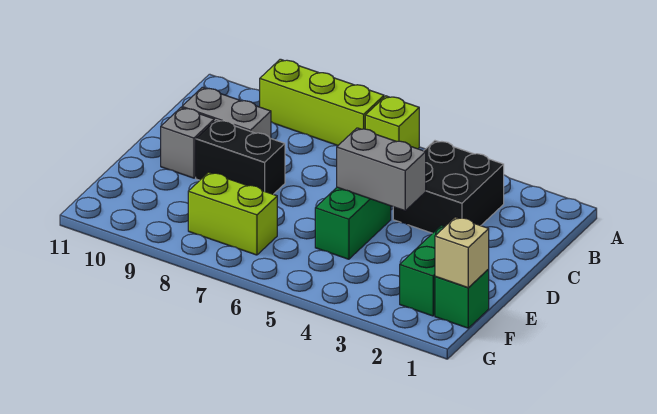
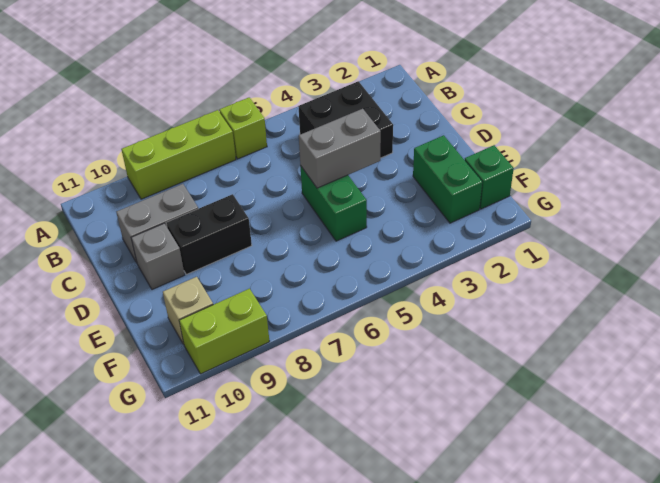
tan brick F1 level 2 -> tan brick F10 level 1
lime brick F7:F8 level 1 -> lime brick G9:G10 level 1

